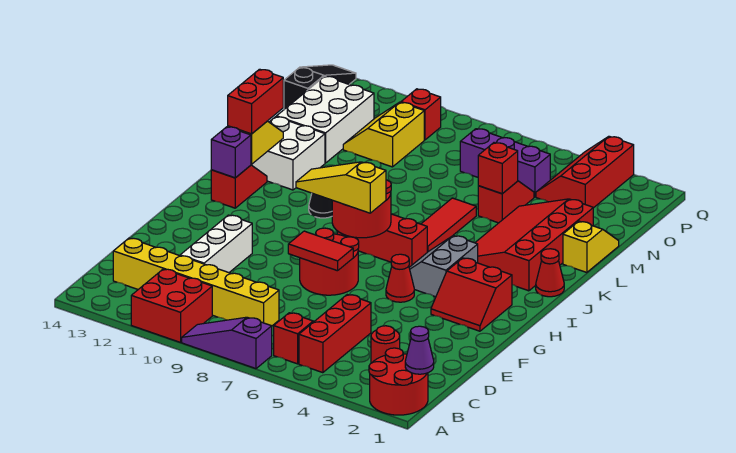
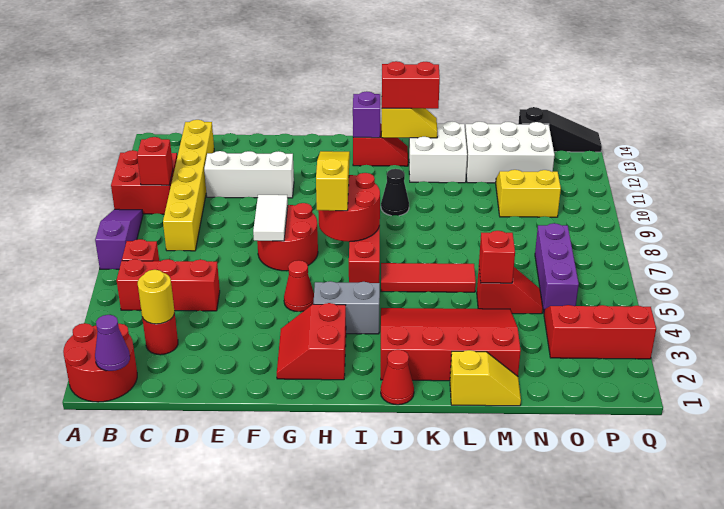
none -> yellow round brick C3 level 2
red tile F7:F8 level 2 -> white tile F7:F8 level 2
red brick P10 level 1 -> red brick B10 level 2

